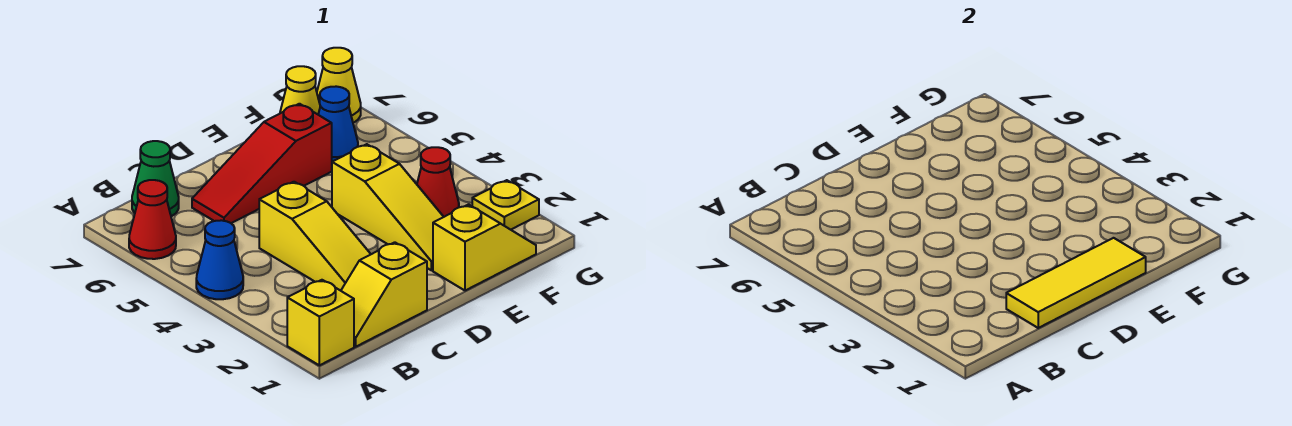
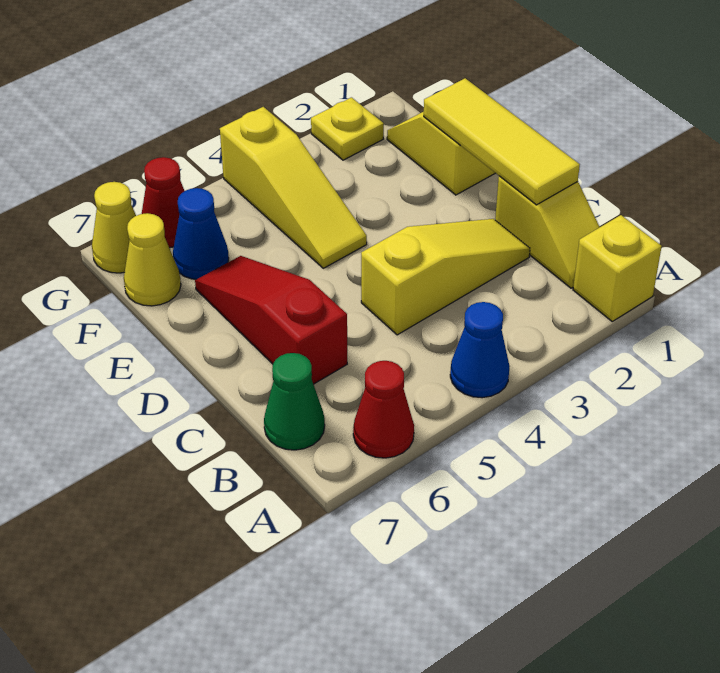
red slope C6:E6 level 1 top E -> red slope C6:E6 level 1 top C
yellow slope E2:E4 level 1 top 4 -> yellow slope E4:G4 level 1 top G
red cone F3 level 1 -> red cone G6 level 1

